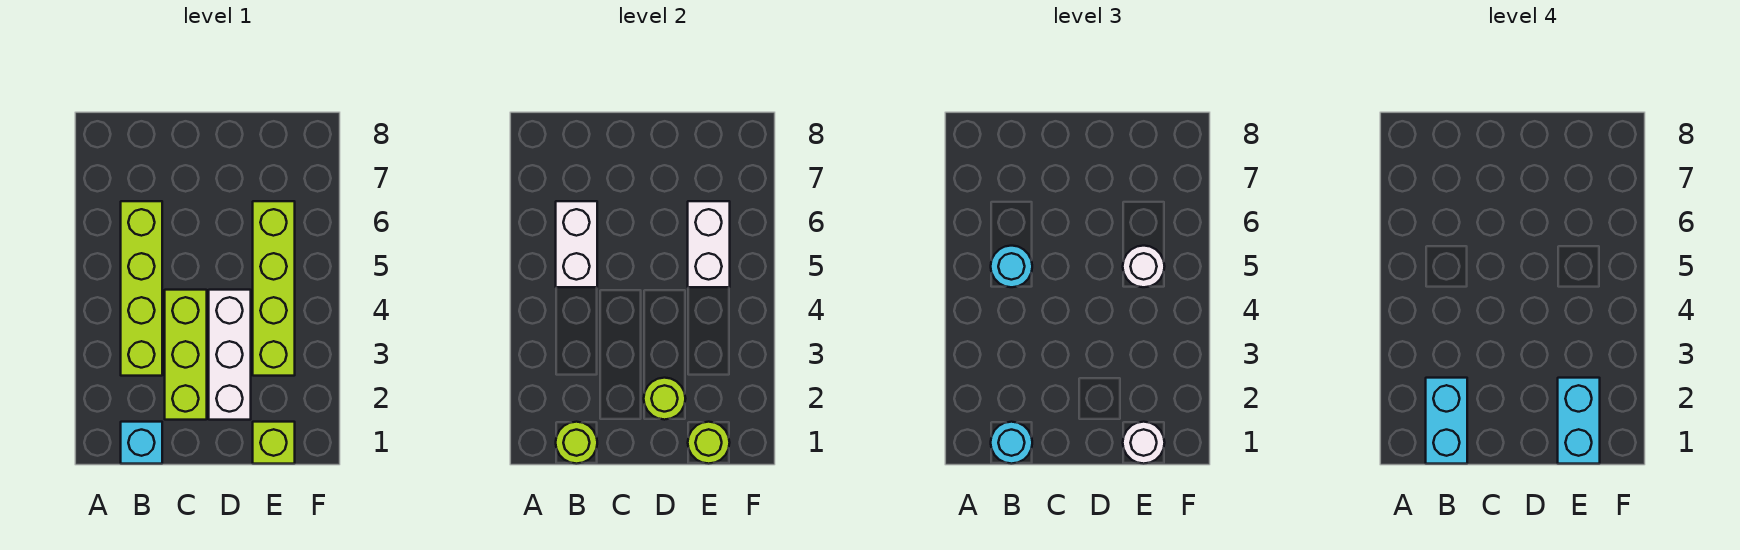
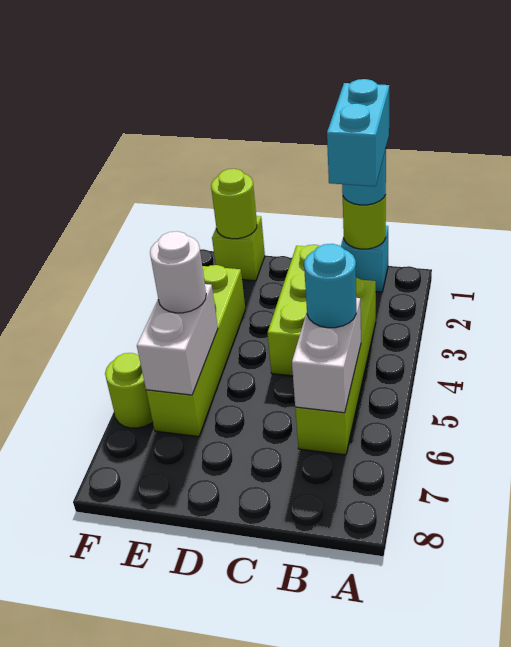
white brick D2:D4 level 1 -> none
lime round brick D2 level 2 -> lime round brick F6 level 1
white round brick E1 level 3 -> none
cyan brick E1:E2 level 4 -> none

